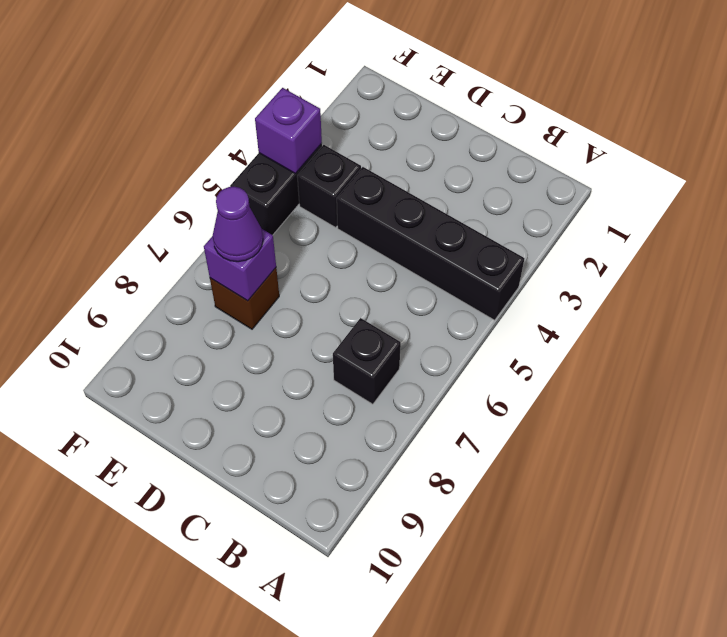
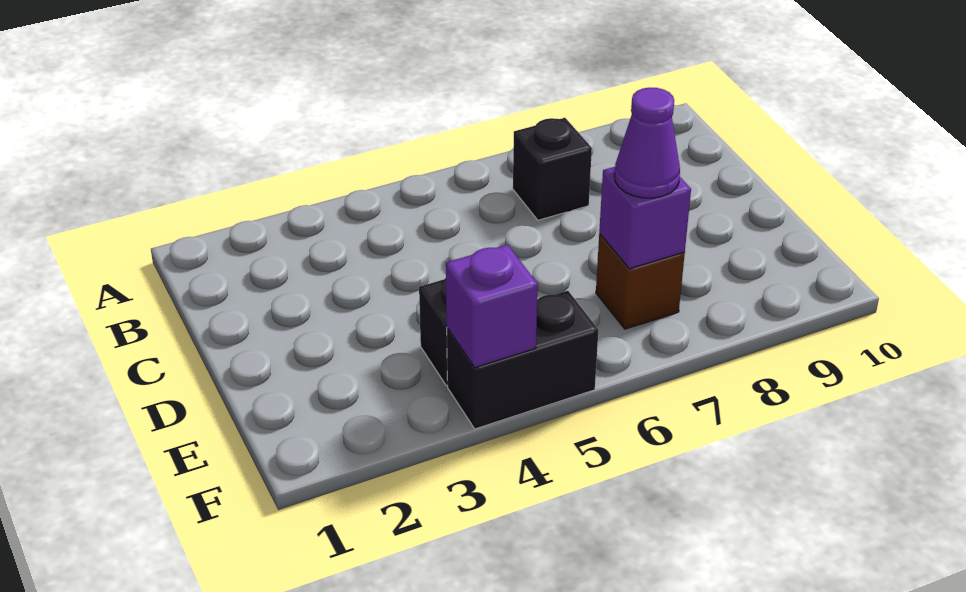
black brick A4:D4 level 1 -> none

